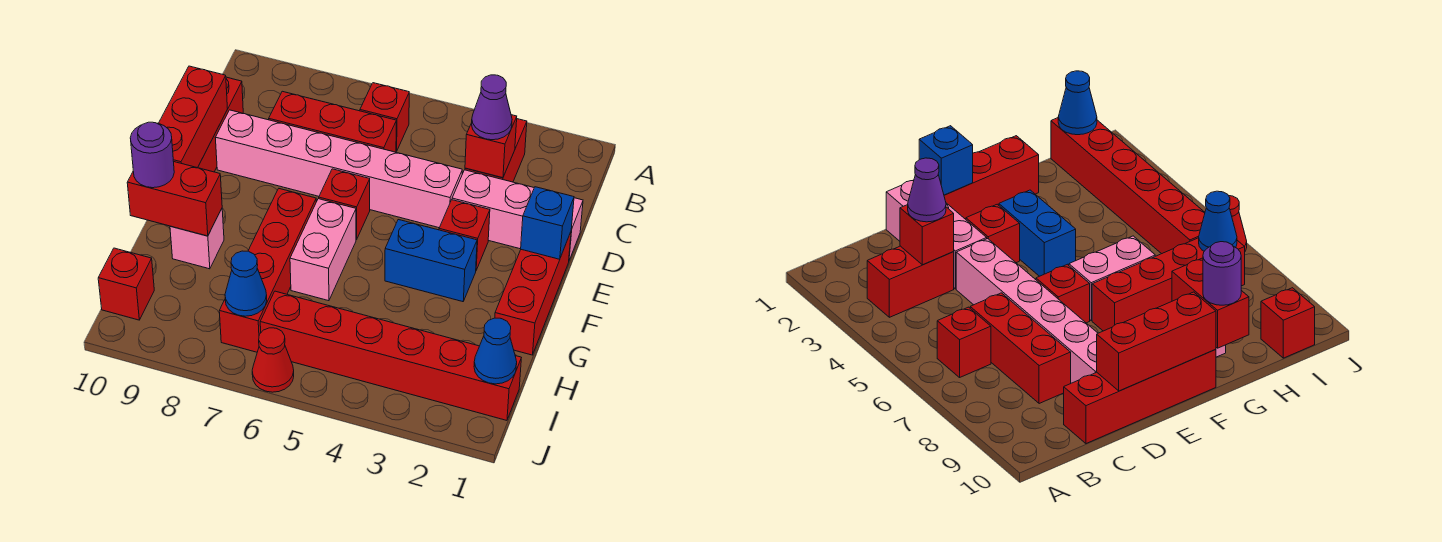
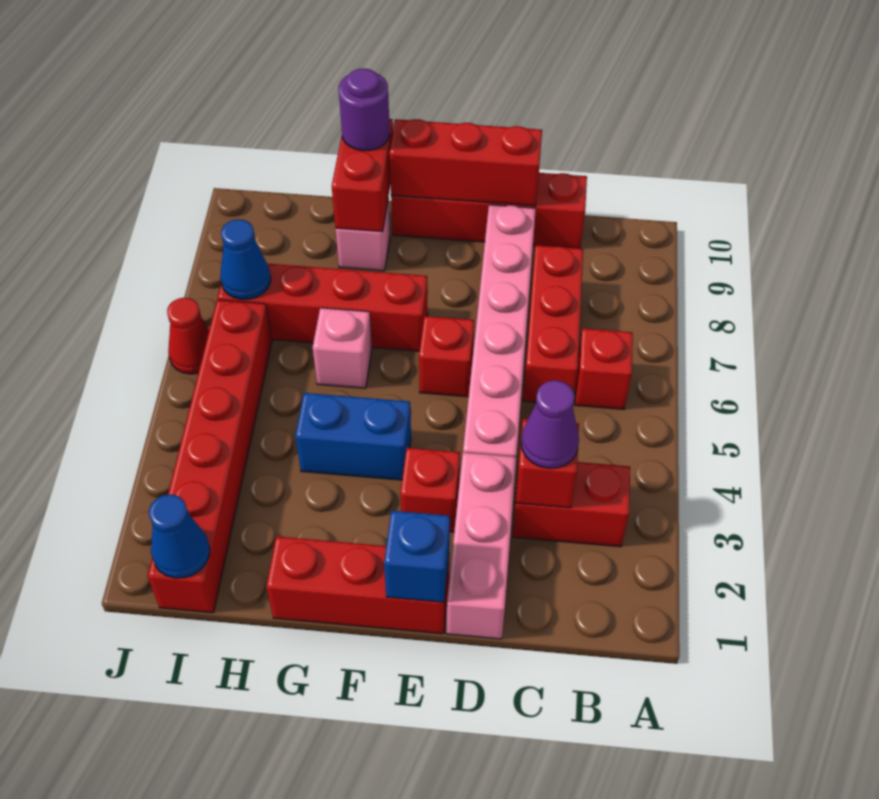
blue brick F3:F4 level 1 -> blue brick F4:G4 level 1
pink brick F6:G6 level 1 -> pink brick G6 level 1
red brick I10 level 1 -> none

